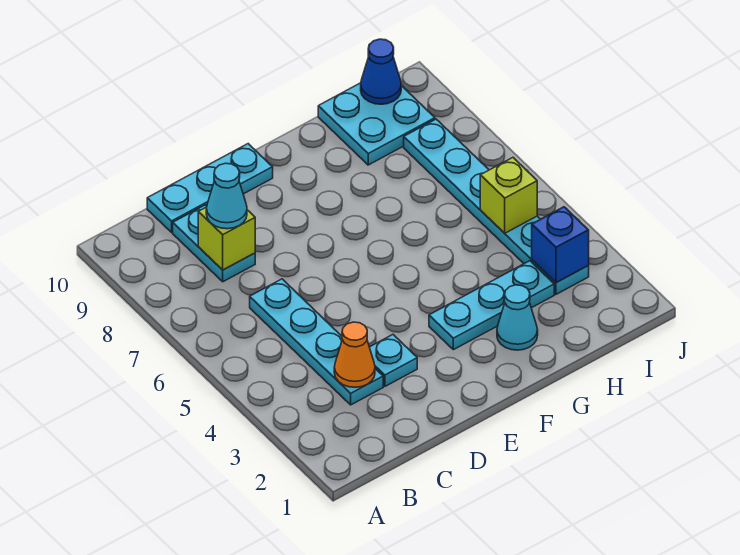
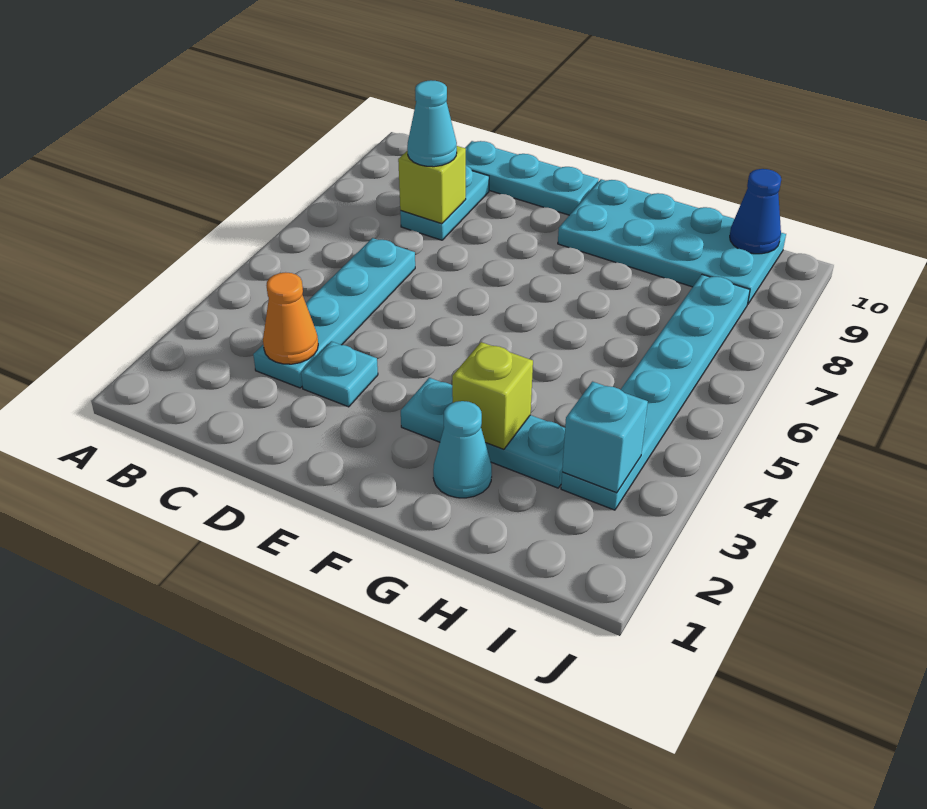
cyan plate H9:I10 level 1 -> cyan plate F9:I10 level 1
blue brick I3 level 2 -> cyan brick I3 level 2
lime brick I5 level 2 -> lime brick G3 level 2

